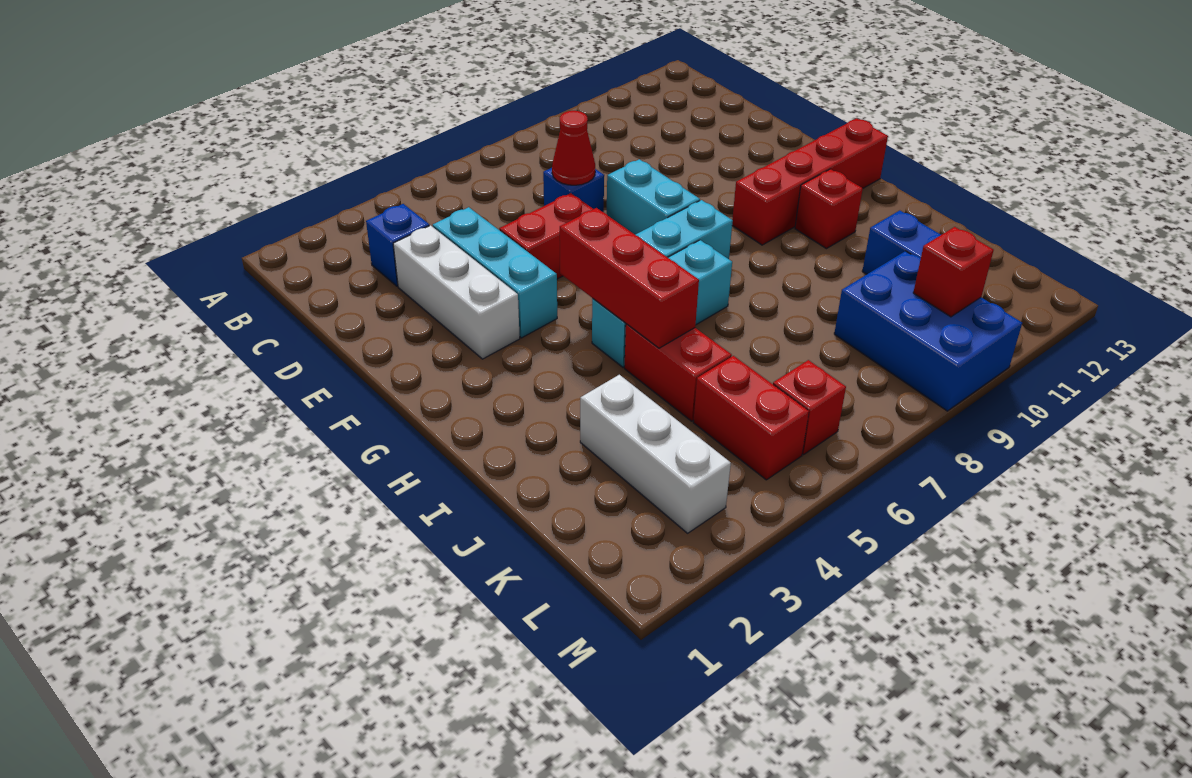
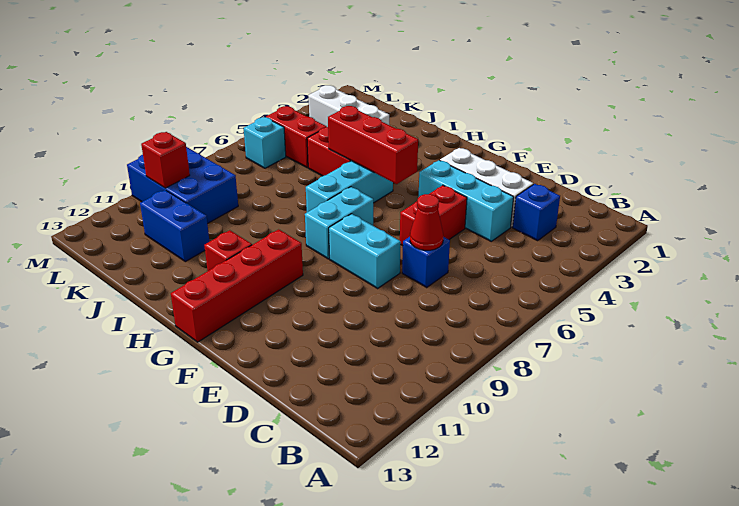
red brick L6 level 1 -> cyan brick L6 level 1

